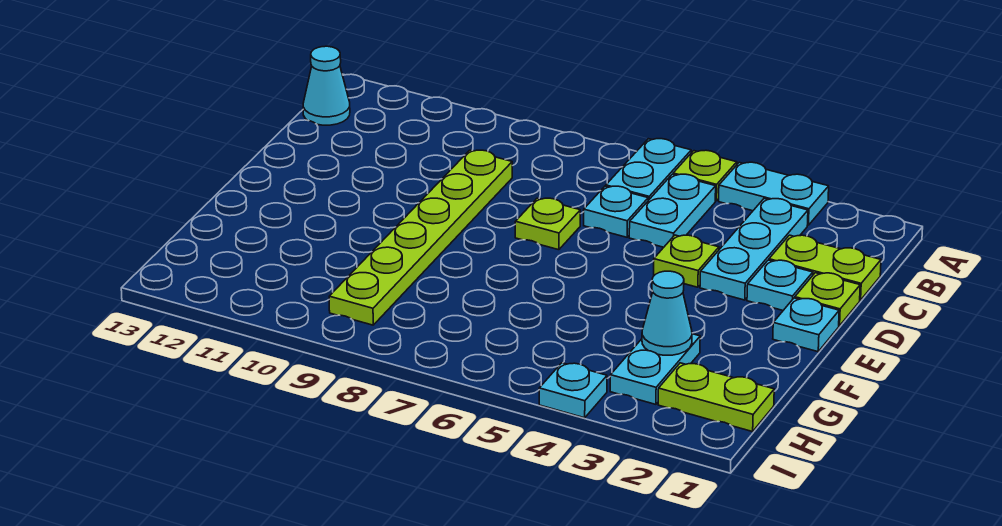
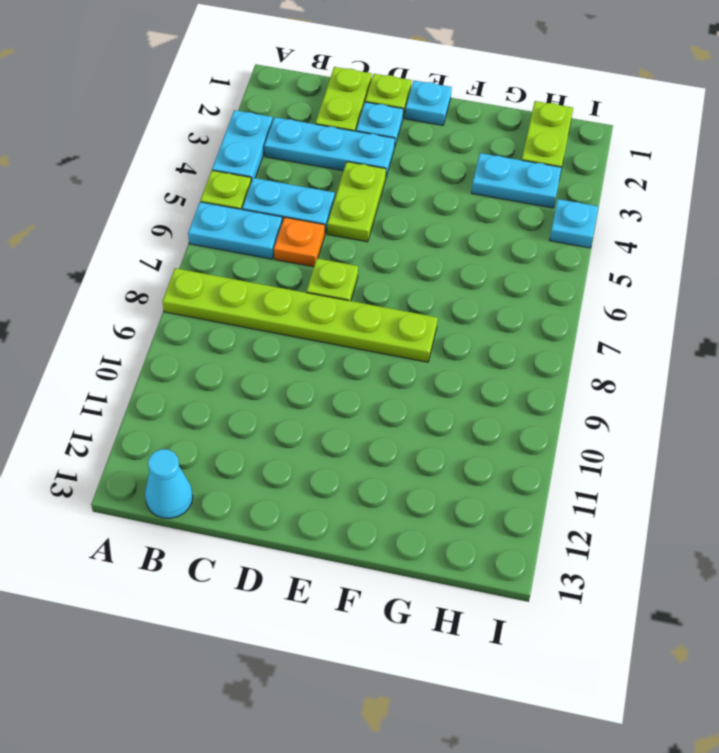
cyan plate C6 level 1 -> orange plate C6 level 1
lime plate C9:H9 level 1 -> lime plate A8:F8 level 1
lime plate D4 level 1 -> lime plate D4:D5 level 1
cyan cone G3 level 2 -> none

